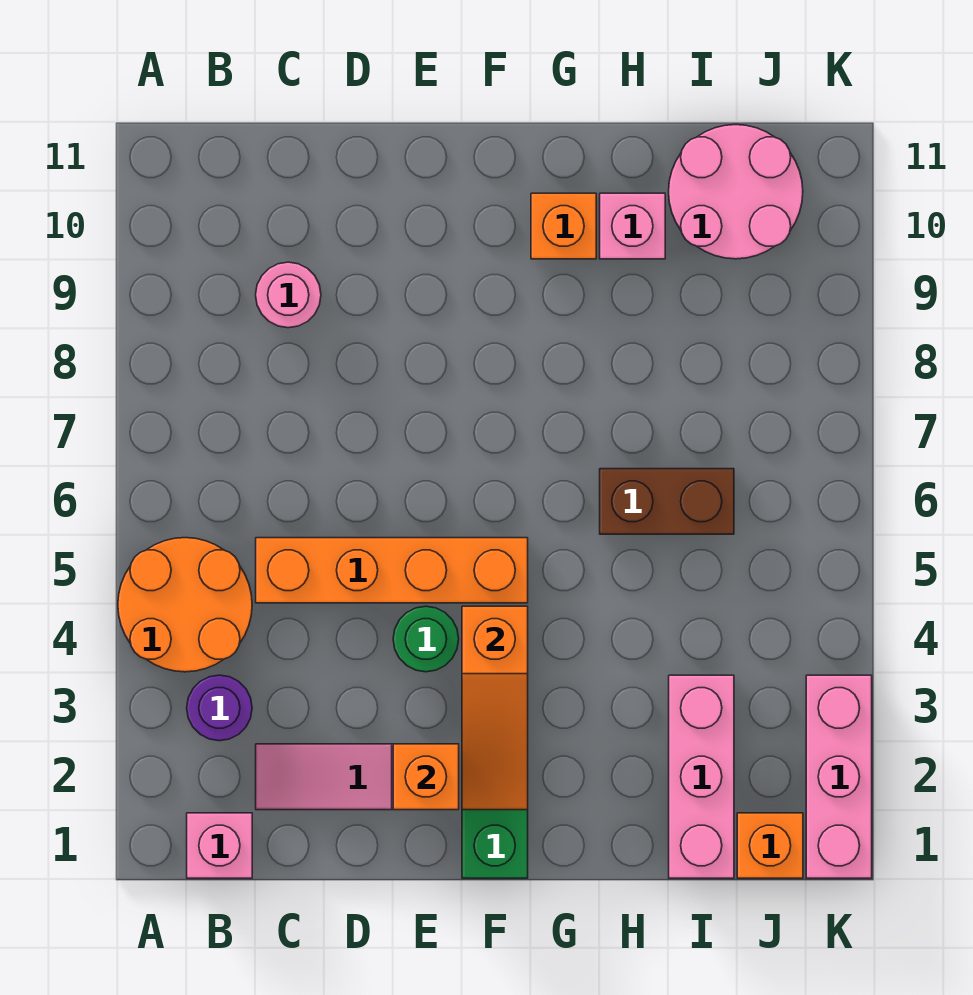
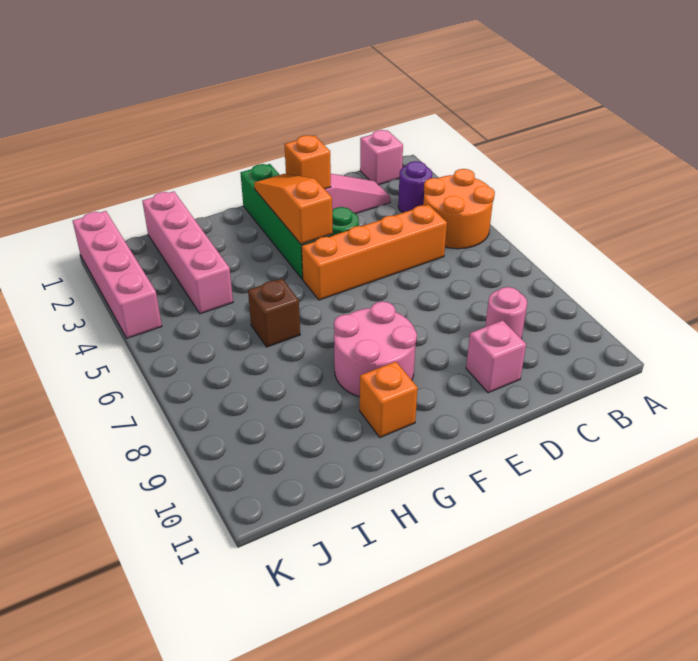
brown brick H6:I6 level 1 -> brown brick H6 level 1
pink brick H10 level 1 -> pink brick D10 level 1
pink brick I1:I3 level 1 -> pink brick I1:I4 level 1
pink round brick I10:J11 level 1 -> pink round brick F8:G9 level 1
orange brick J1 level 1 -> none
pink brick K1:K3 level 1 -> pink brick K1:K4 level 1

